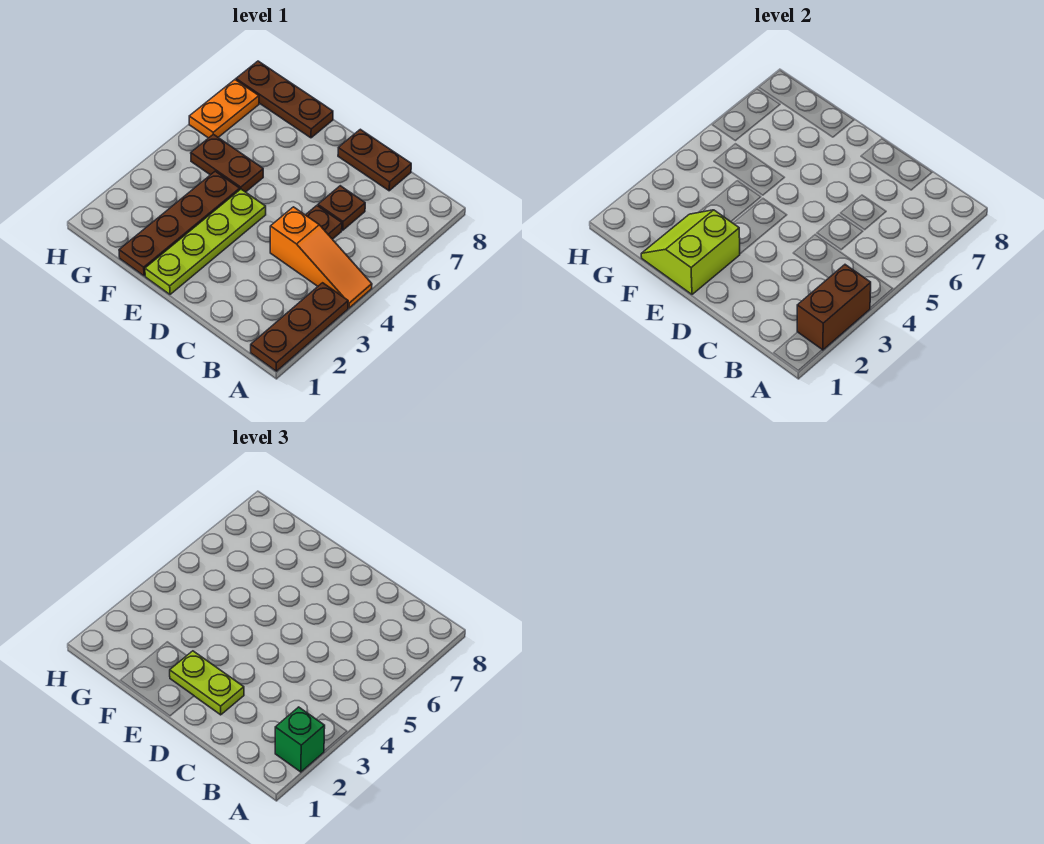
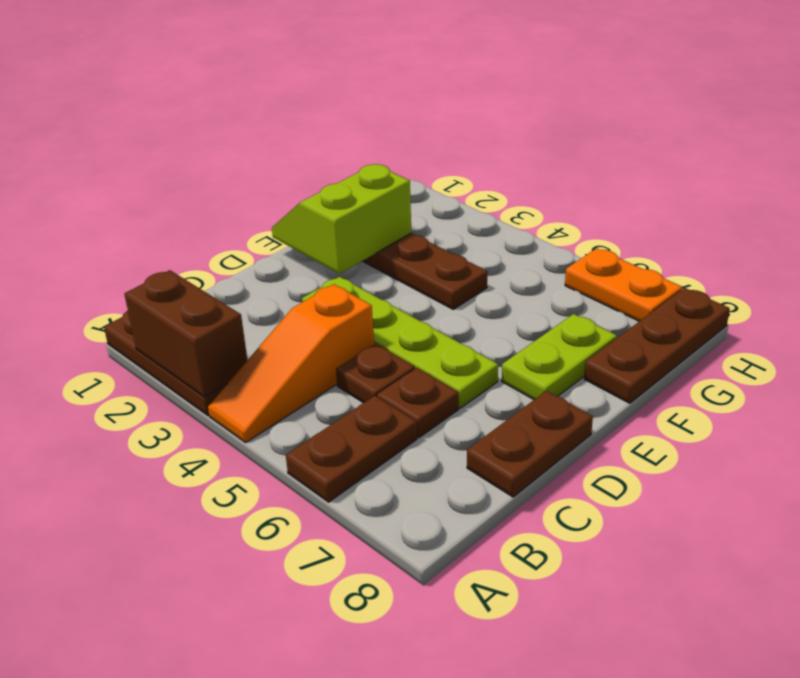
green brick A2 level 3 -> none
lime plate D2:E2 level 3 -> lime plate E7:F7 level 1
lime plate E1:E4 level 1 -> lime plate D3:D6 level 1
lime slope E1:F2 level 2 top E -> lime slope E1:F2 level 2 top 2
brown plate F5:G5 level 1 -> brown plate A6:B6 level 1

